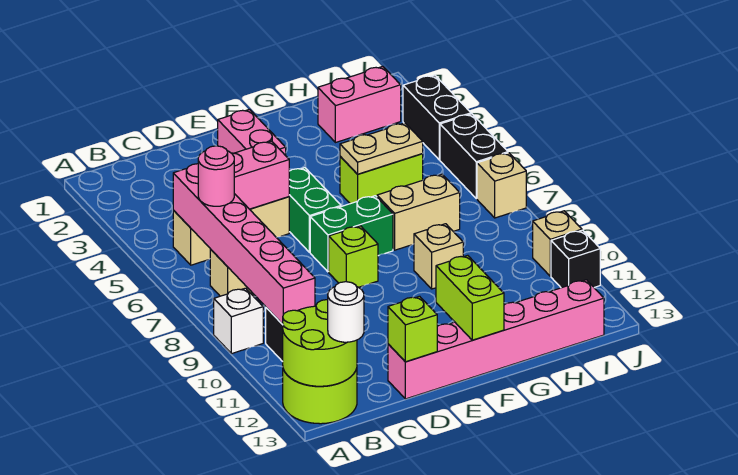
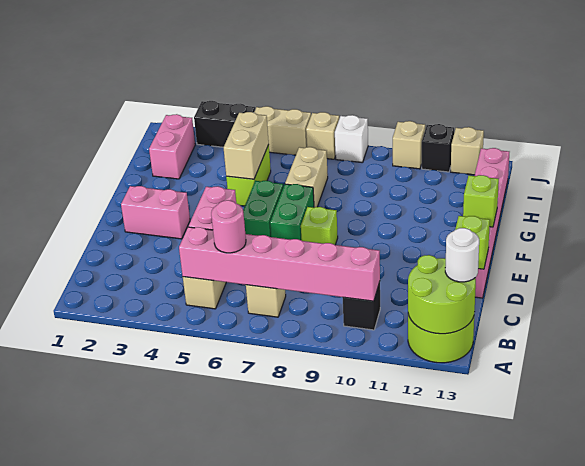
white brick A9 level 1 -> white brick J8 level 1
green brick E5:E6 level 1 -> green brick E6:F6 level 1
lime brick F12:F13 level 2 -> lime brick F13 level 2
tan plate G5:H5 level 2 -> tan brick G5:H5 level 2
tan brick G9 level 1 -> tan brick J12 level 1
black brick J5:J6 level 1 -> tan brick J5:J6 level 1

